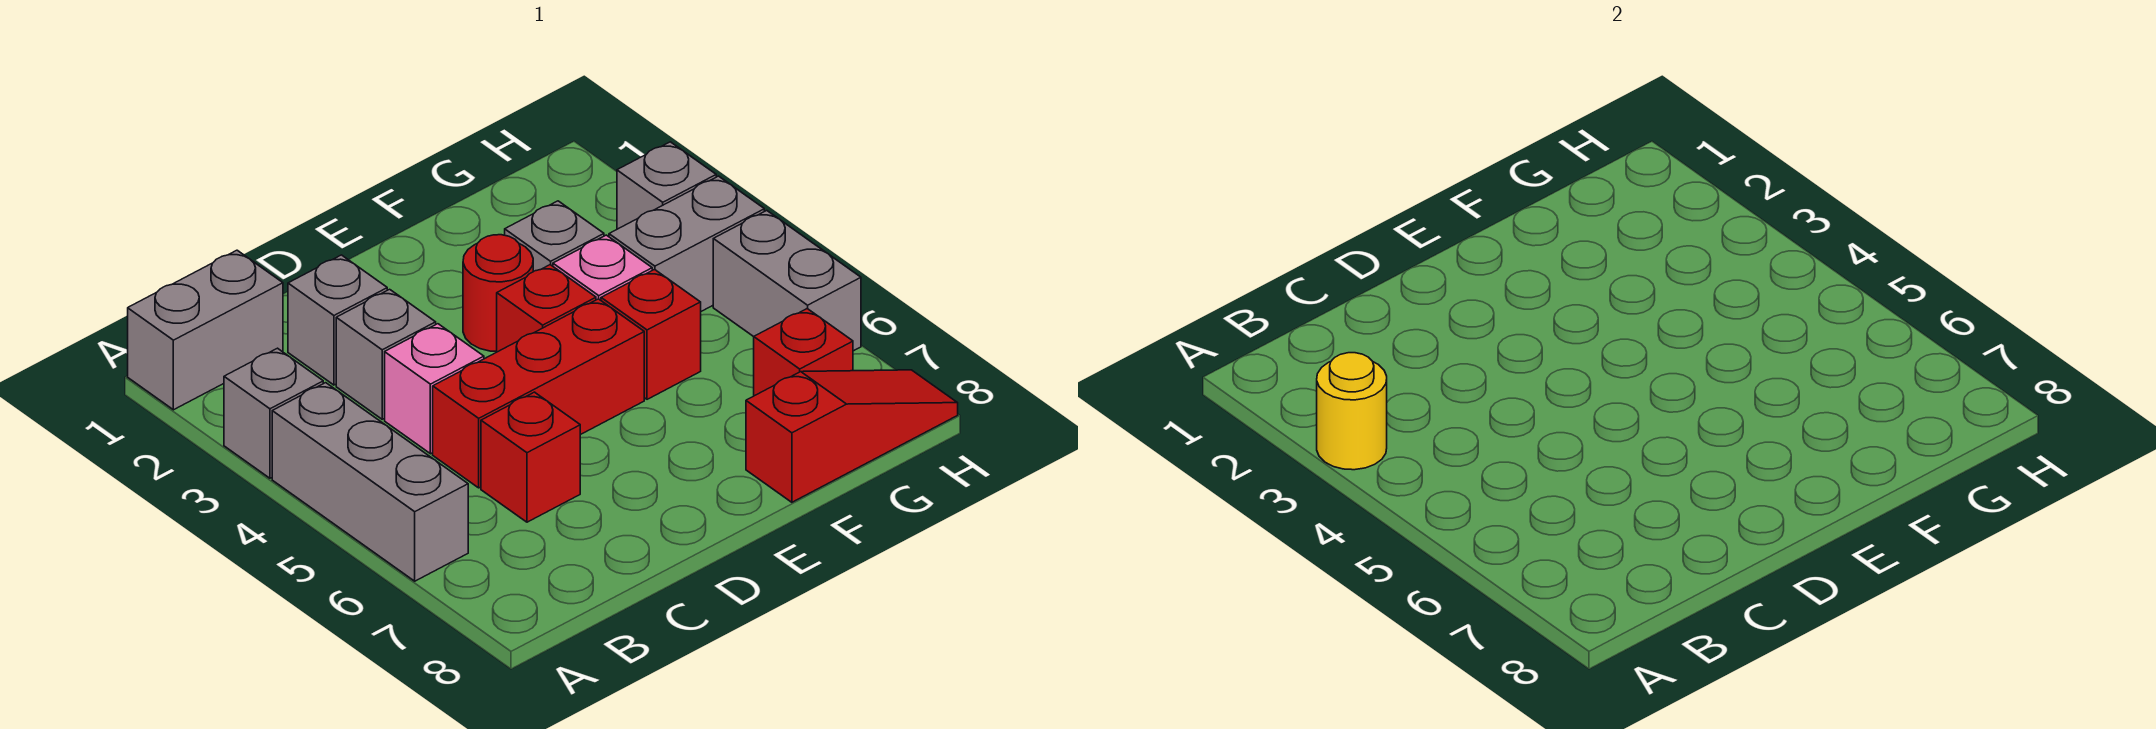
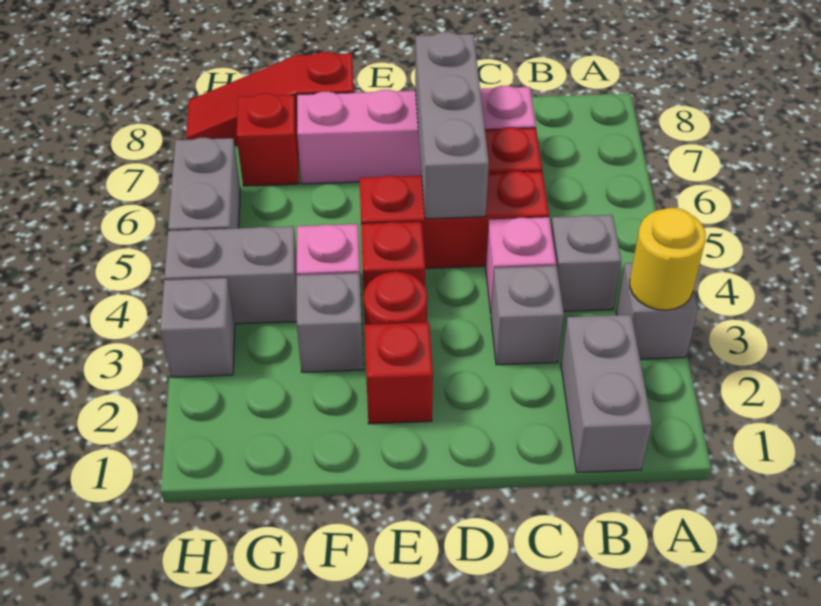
grey brick A1:B1 level 1 -> grey brick B1:B2 level 1
grey brick A4:A6 level 1 -> grey brick D5:D7 level 2
grey brick C2 level 1 -> grey brick B4 level 1
none -> pink brick C7:F7 level 1
red brick F5 level 1 -> red brick E2 level 1

